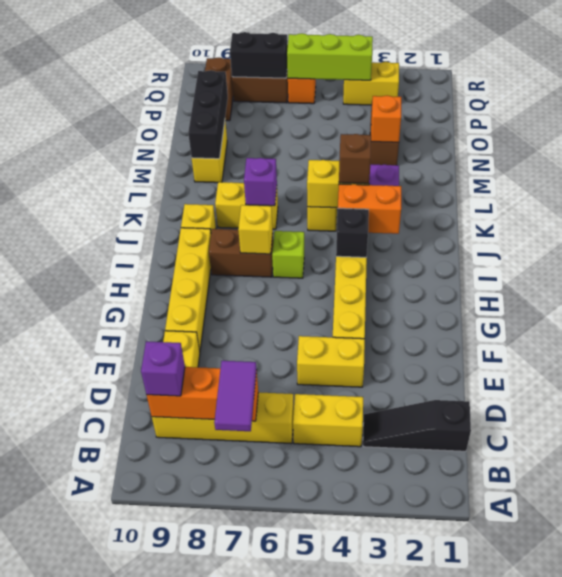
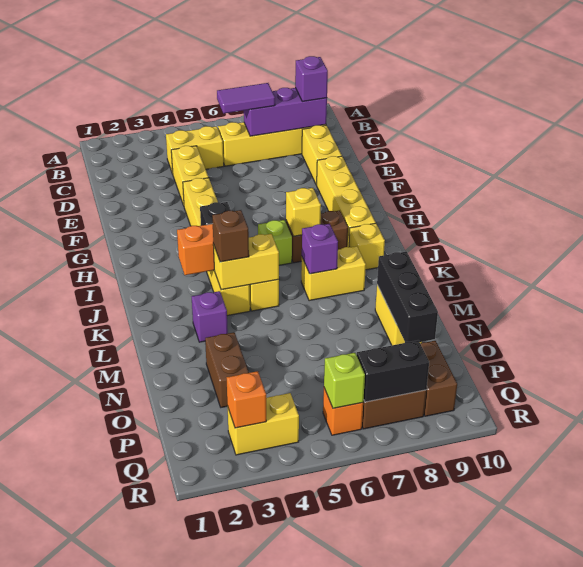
purple tile B7:C7 level 3 -> purple tile C6:C7 level 3
black slope C1:C3 level 1 top 1 -> none
orange brick C7:C9 level 2 -> purple brick C7:C9 level 2
yellow brick E4:E5 level 1 -> yellow brick D4:E4 level 1
orange brick N3 level 2 -> orange brick Q3 level 2
lime brick Q4:Q6 level 2 -> lime brick Q6 level 2

